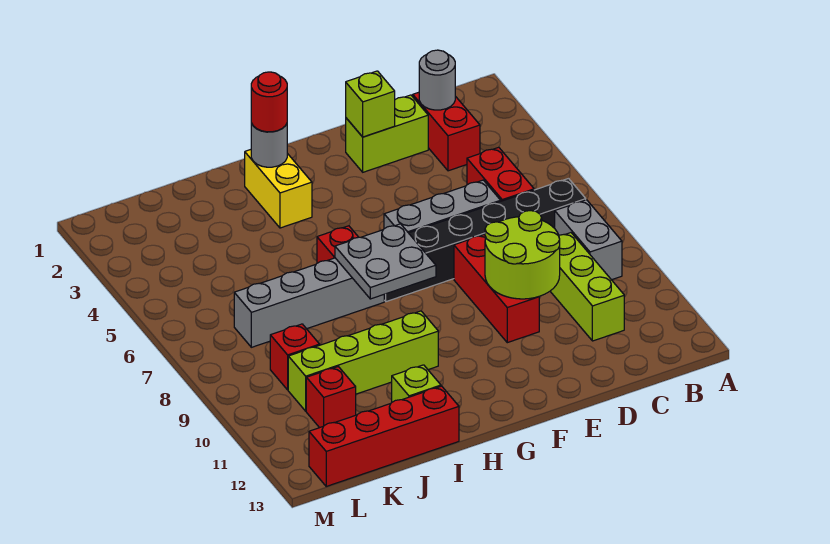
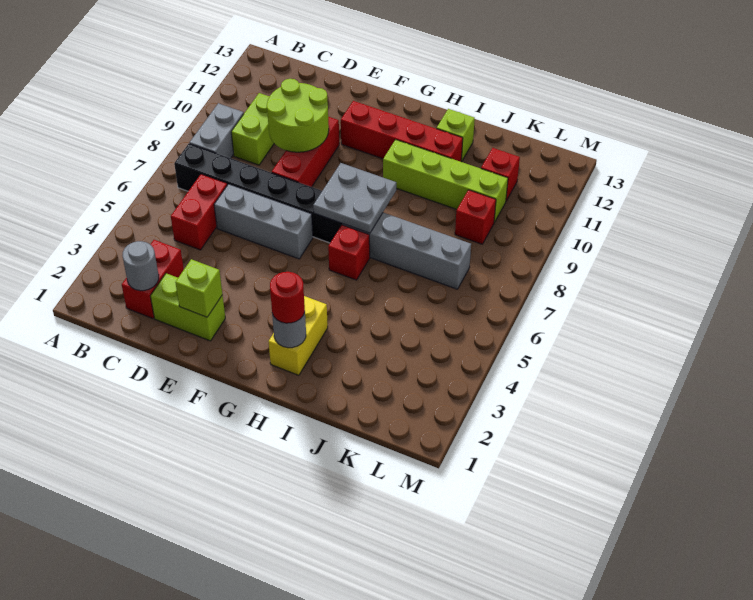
lime brick C9:C11 level 1 -> lime brick C9:C10 level 1
red brick I13:L13 level 1 -> red brick F11:I11 level 1

